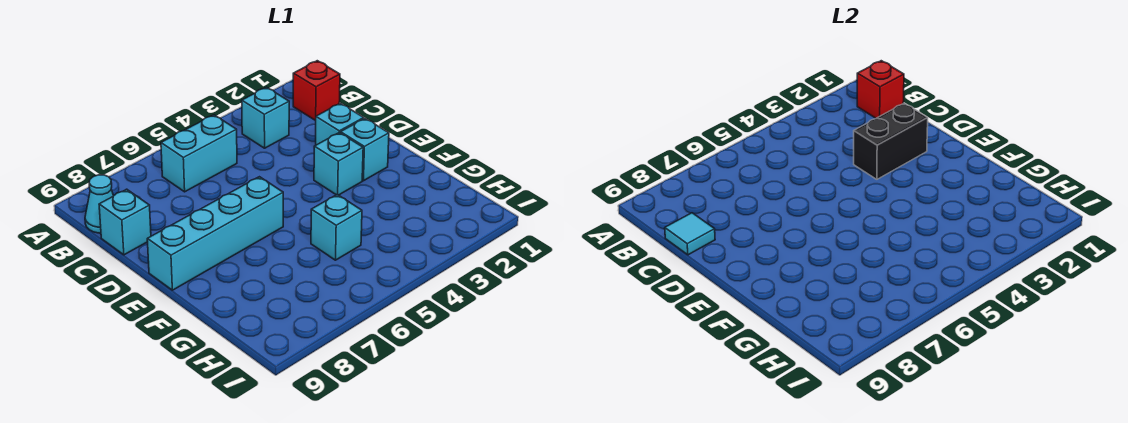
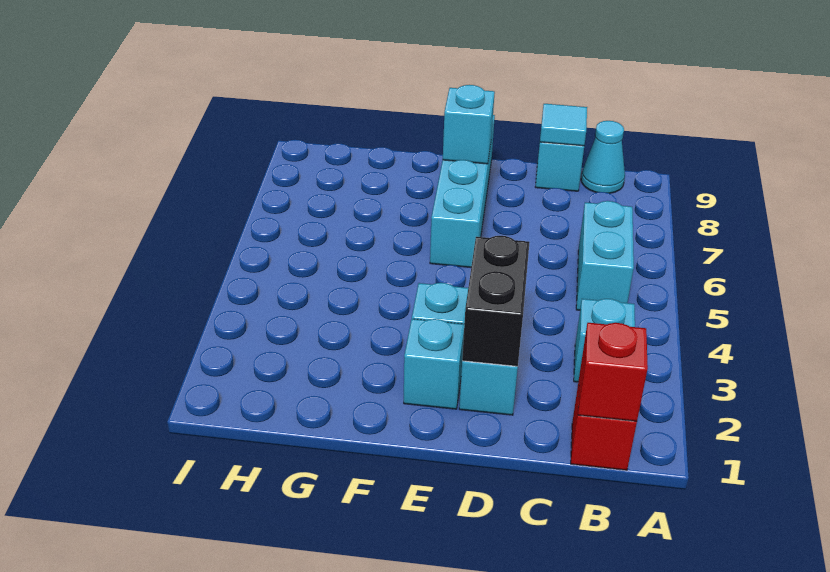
cyan brick G5 level 1 -> cyan brick E8 level 2

